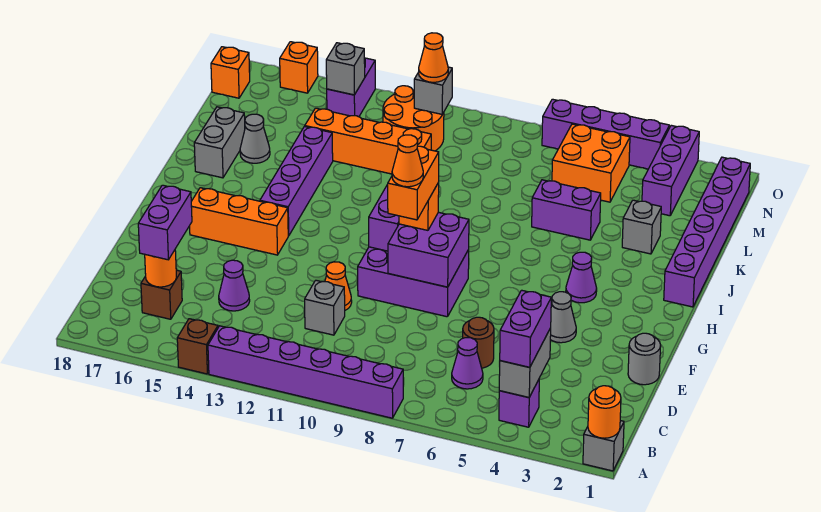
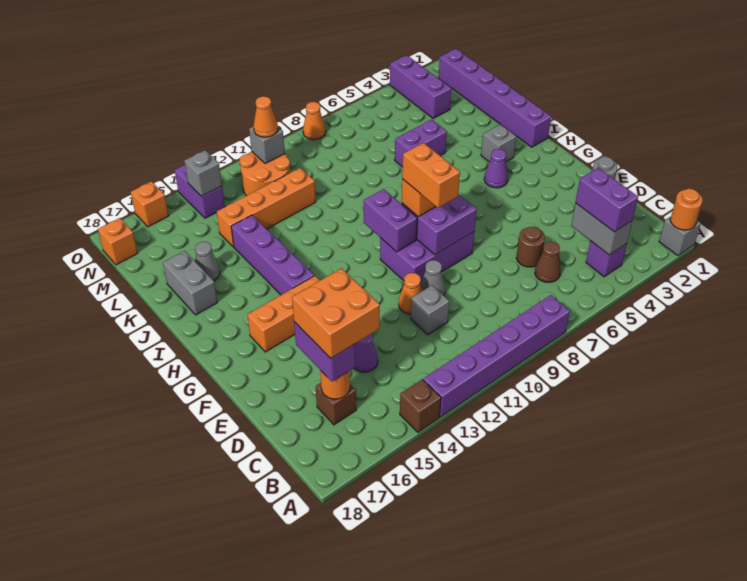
purple cone C6 level 1 -> brown cone C6 level 1
grey cone F4 level 1 -> grey cone E10 level 1
orange cone F9 level 5 -> orange cone O8 level 1
grey brick K3 level 1 -> grey brick I3 level 1
orange brick M5:N6 level 1 -> orange brick C15:D16 level 4
purple brick O4:O7 level 1 -> none

